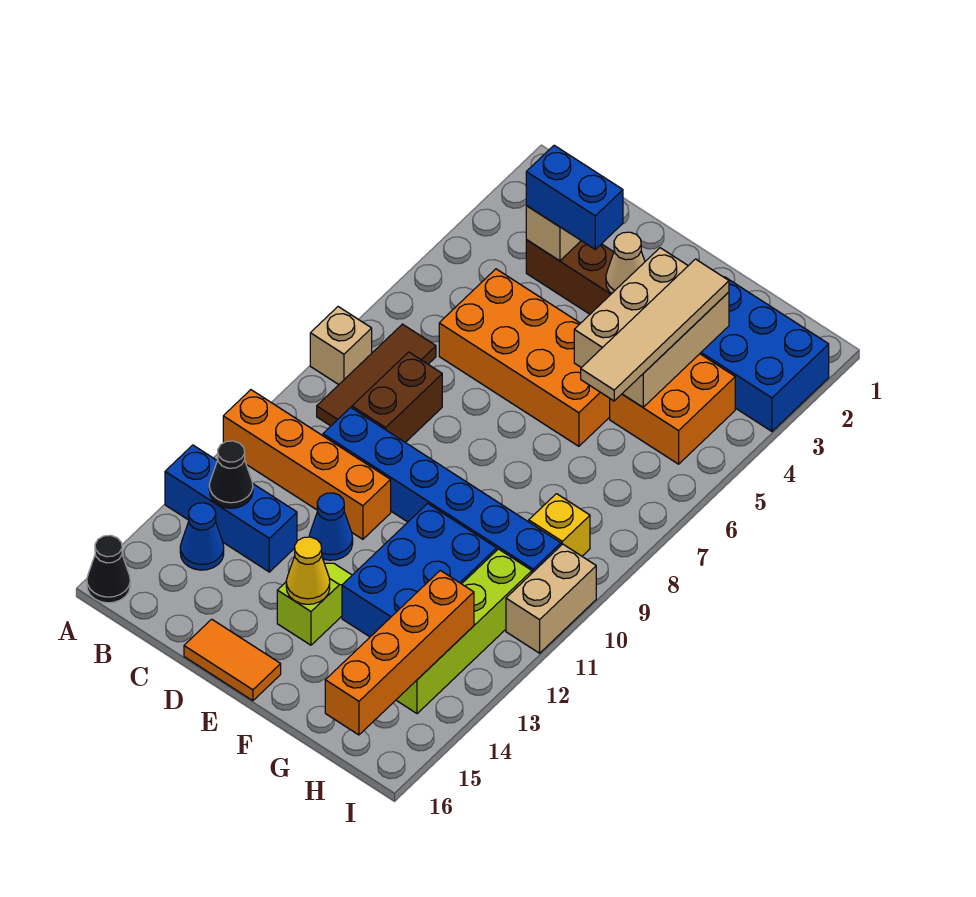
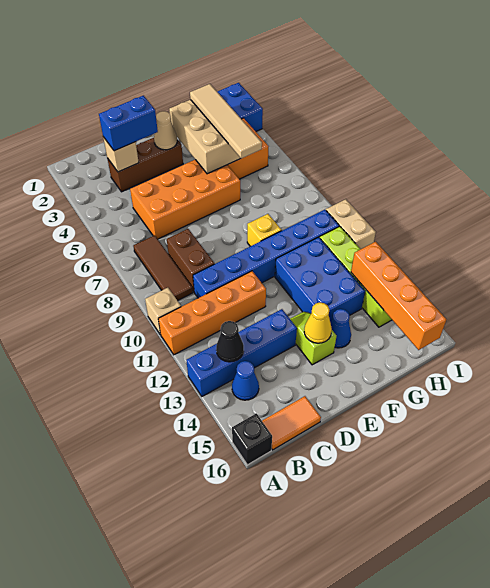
tan brick A8 level 1 -> tan brick A10 level 1
blue brick A13:C13 level 1 -> blue brick A13:D13 level 1
black cone A16 level 1 -> black brick A16 level 1
blue cone D12 level 1 -> blue cone F14 level 1
orange tile D16:E16 level 1 -> orange tile B16:C16 level 1
yellow brick H9 level 1 -> yellow brick F9 level 1

